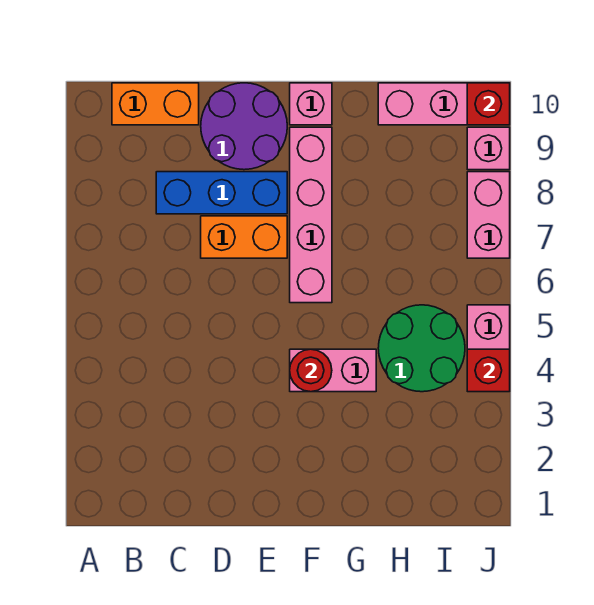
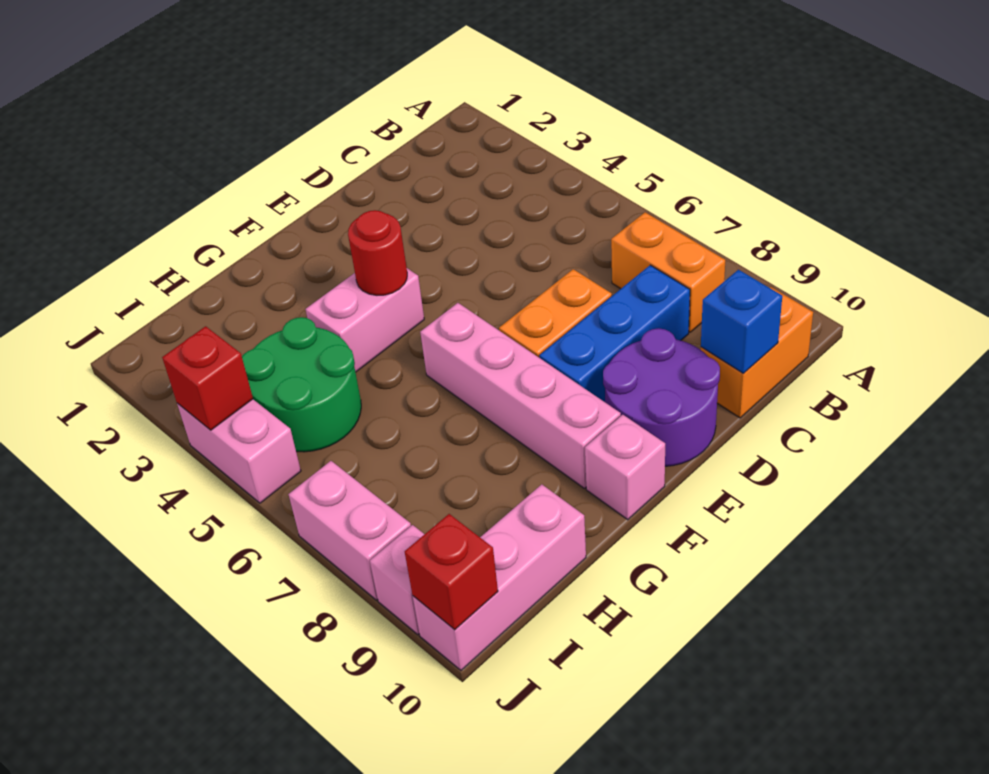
none -> orange brick B7:B8 level 1
none -> blue brick C10 level 2

